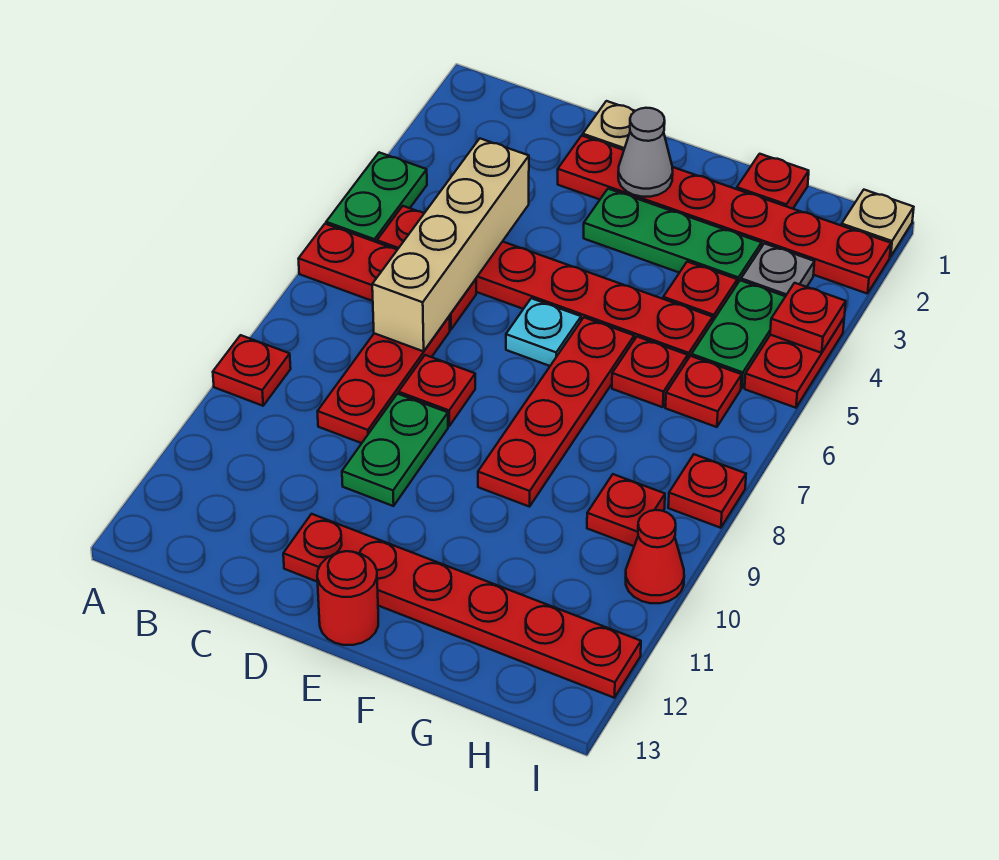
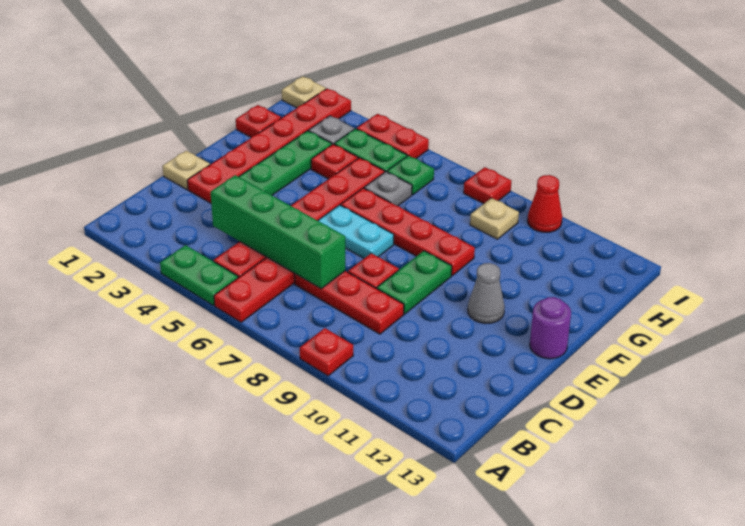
tan brick C4:C7 level 2 -> green brick C4:C7 level 2
green plate D9:D10 level 1 -> green plate D9:E9 level 1
red plate D12:I12 level 1 -> none
grey cone E2 level 2 -> grey cone E11 level 1
cyan plate E6 level 1 -> cyan plate E6:E7 level 1
red round brick E13 level 1 -> purple round brick E13 level 1
red plate G6 level 1 -> grey plate G6 level 1
red plate H6 level 1 -> green plate H6 level 1
red plate H9 level 1 -> tan plate H9 level 1
red plate I4 level 2 -> none

